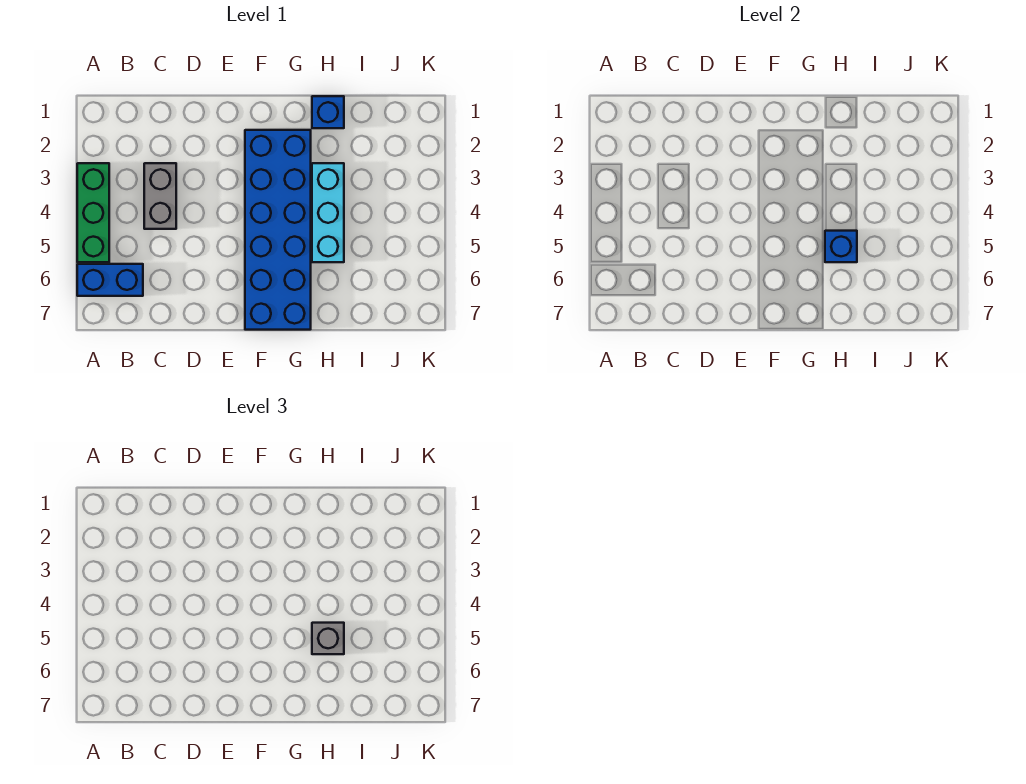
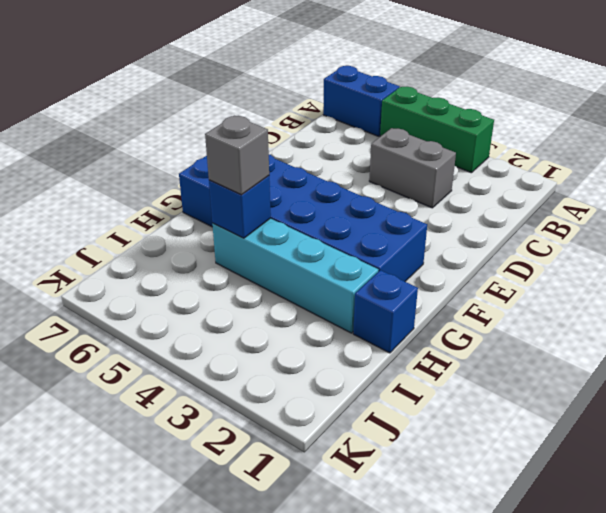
blue brick A6:B6 level 1 -> blue brick A6:A7 level 1
cyan brick H3:H5 level 1 -> cyan brick H2:H5 level 1

